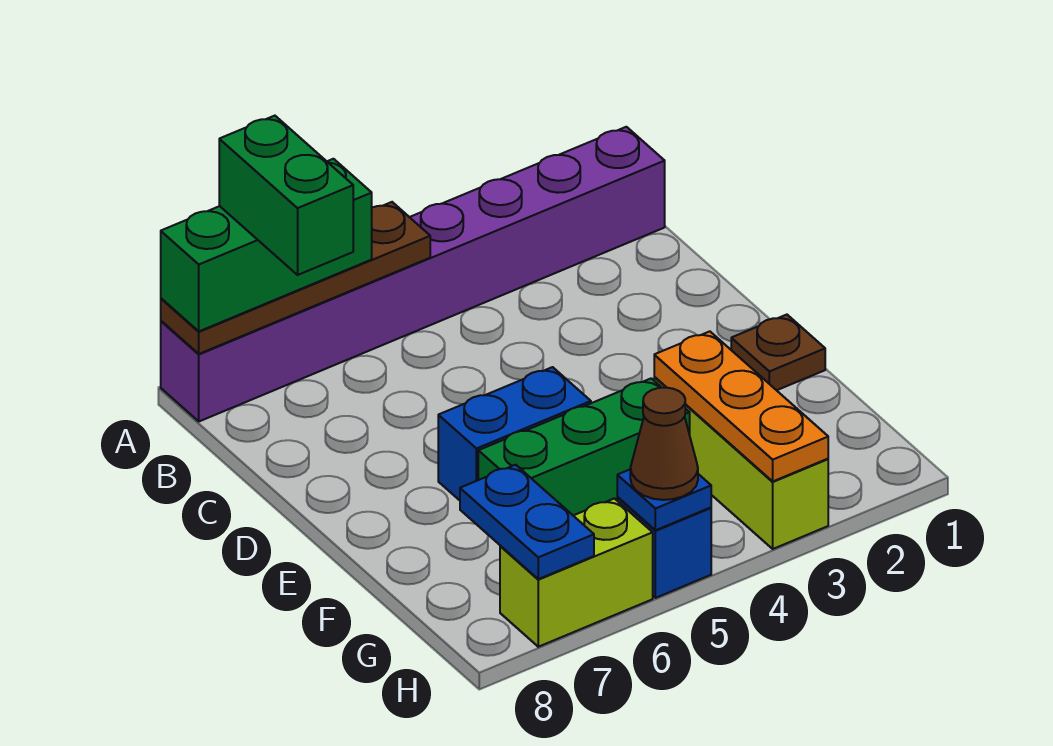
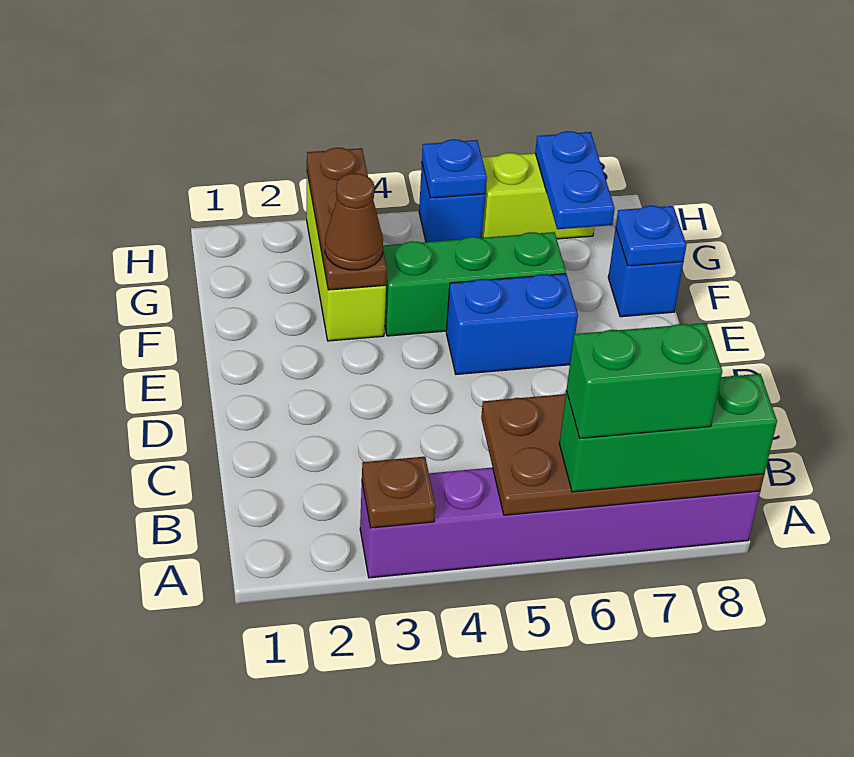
purple brick A1:A8 level 1 -> purple brick A3:A8 level 1
brown plate A5:A8 level 2 -> brown plate A5:B8 level 2
green brick A7:B7 level 4 -> green brick A6:A7 level 4
brown plate E1 level 1 -> brown plate A3 level 2
orange plate F3:H3 level 2 -> brown plate F3:H3 level 2
none -> blue brick F8 level 1
none -> blue plate F8 level 2
brown cone H5 level 3 -> brown cone F3 level 3

